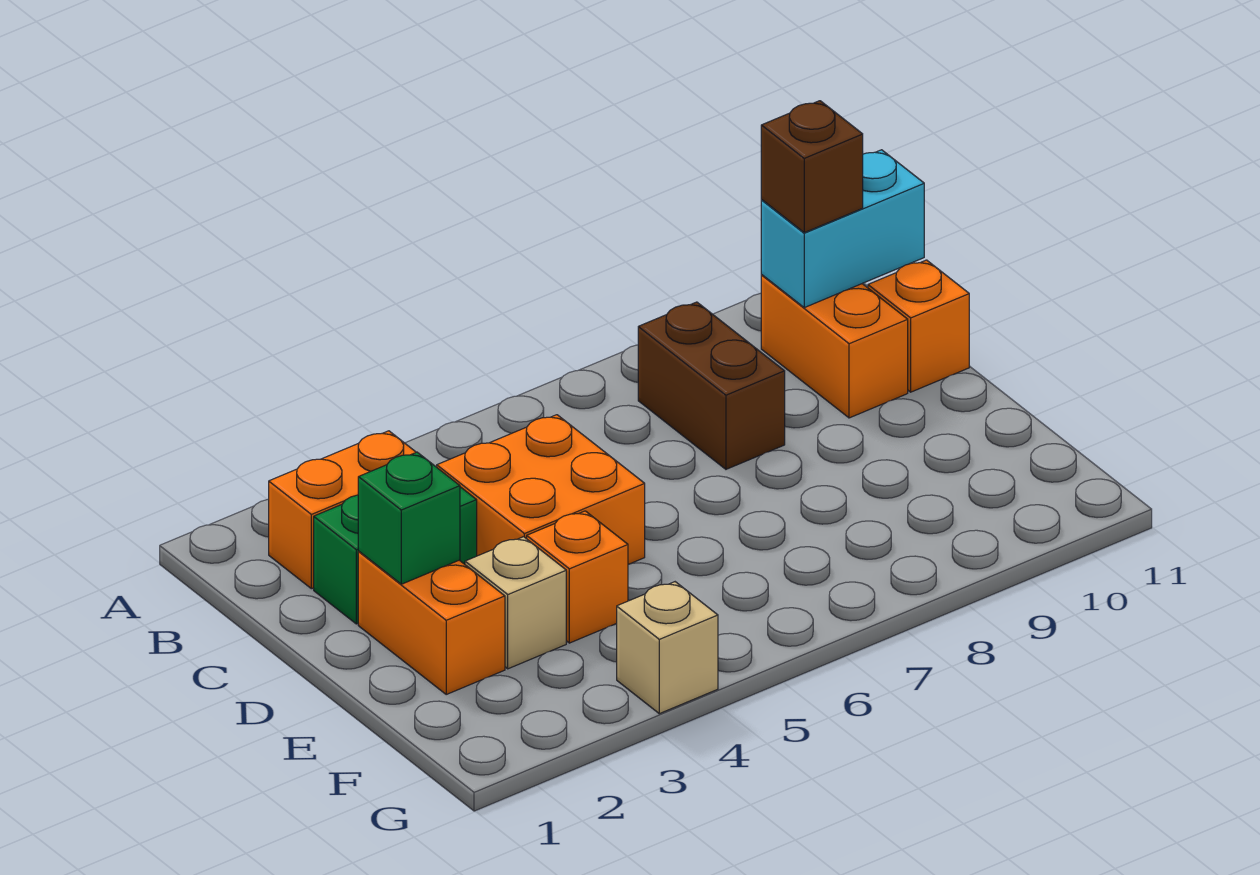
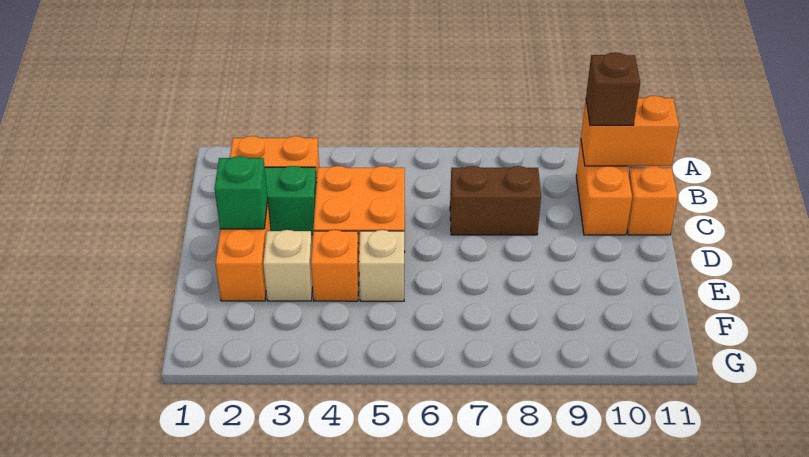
brown brick B8:C8 level 1 -> brown brick C7:C8 level 1
cyan brick B10:B11 level 2 -> orange brick B10:B11 level 2
tan brick G4 level 1 -> tan brick E5 level 1

